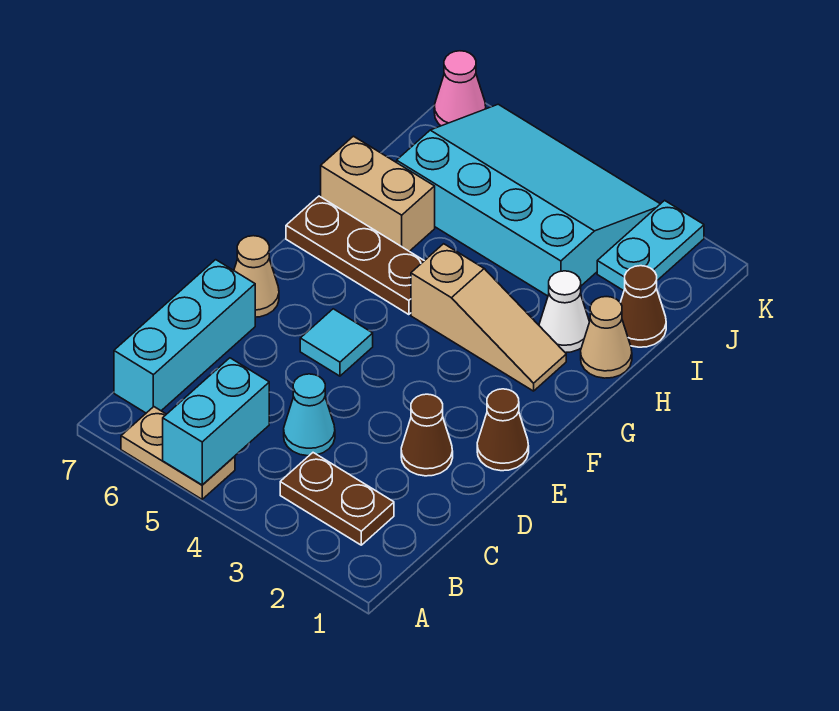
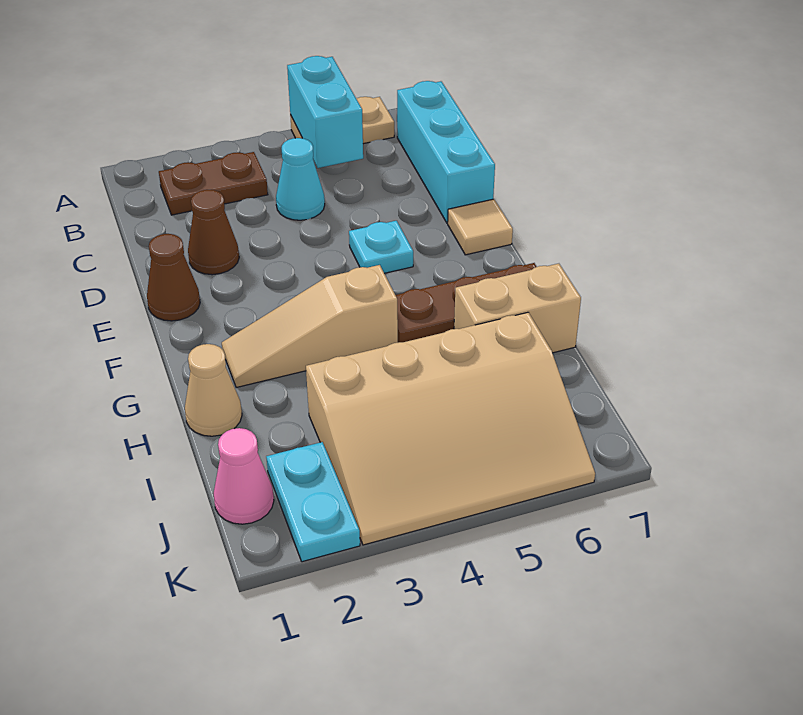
cyan tile E5 level 1 -> cyan plate E5 level 1
tan cone E7 level 1 -> tan tile E7 level 1
white cone H2 level 1 -> none
brown cone I1 level 1 -> none
cyan slope I3:K6 level 1 top I -> tan slope I3:K6 level 1 top I
pink cone K7 level 1 -> pink cone J1 level 1

